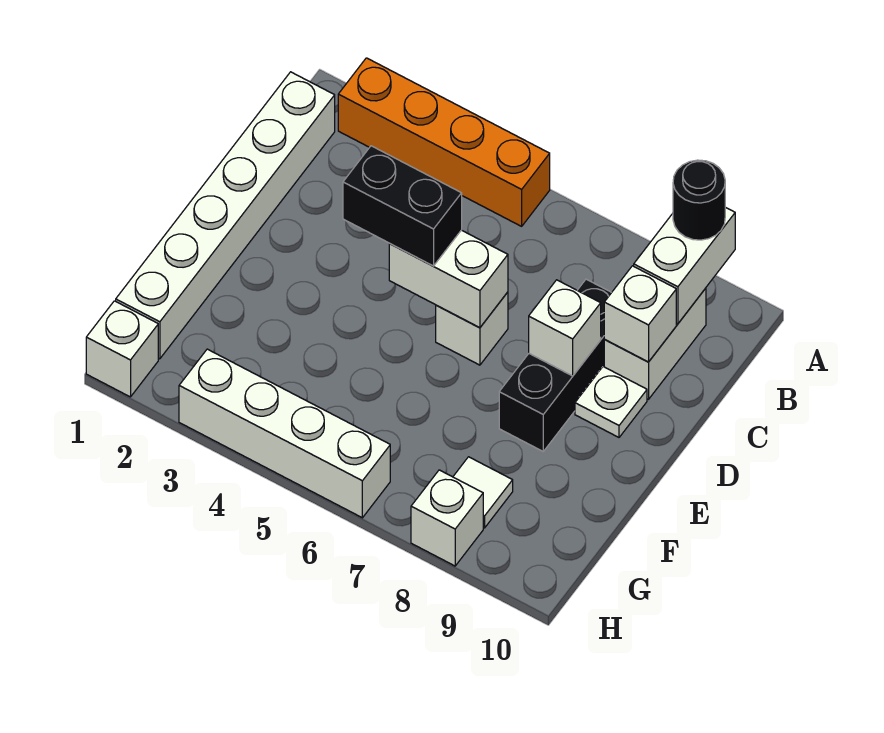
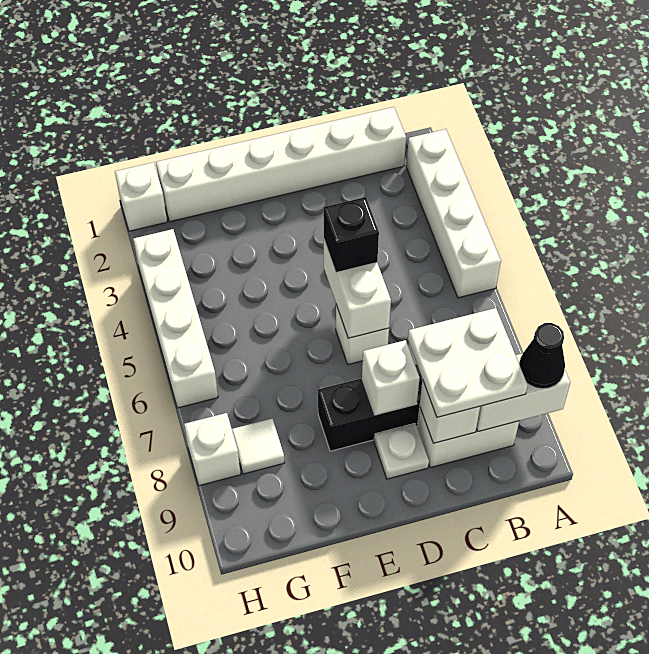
orange brick A2:A5 level 1 -> white brick A2:A5 level 1
black round brick A9 level 3 -> black cone A9 level 3
none -> white plate B8:C9 level 3
black brick D4:D5 level 3 -> black brick D5 level 3

